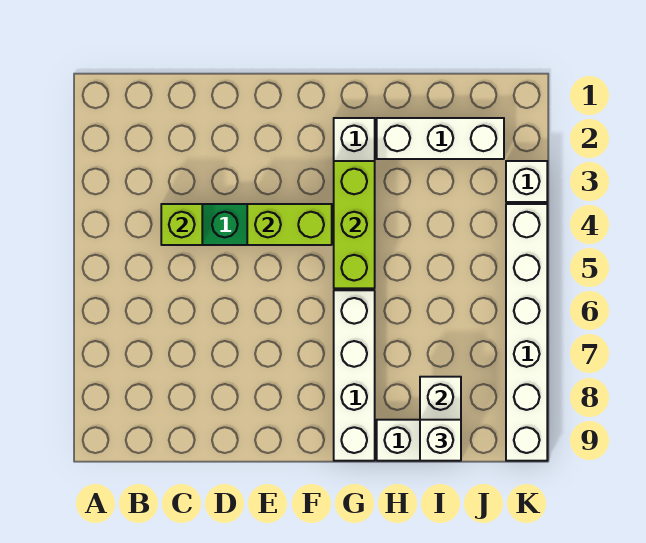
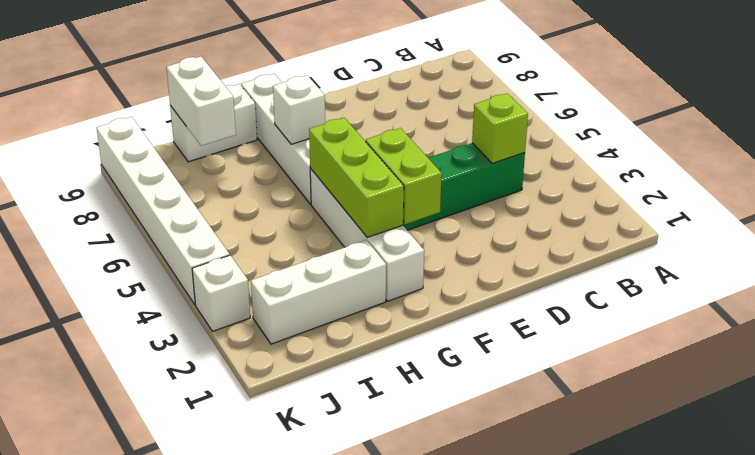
lime brick E4:F4 level 2 -> lime brick F3:F4 level 2
white brick I9 level 3 -> white brick G7 level 2

